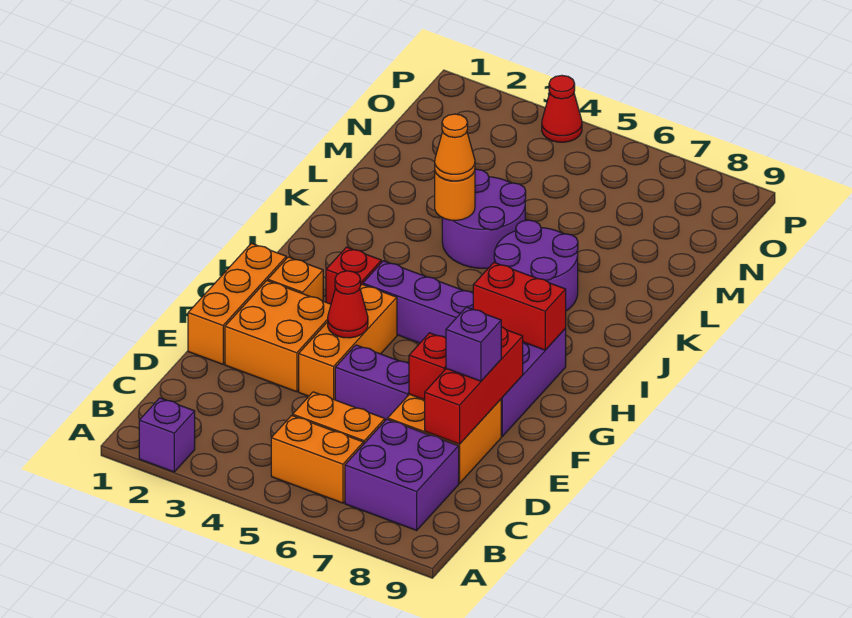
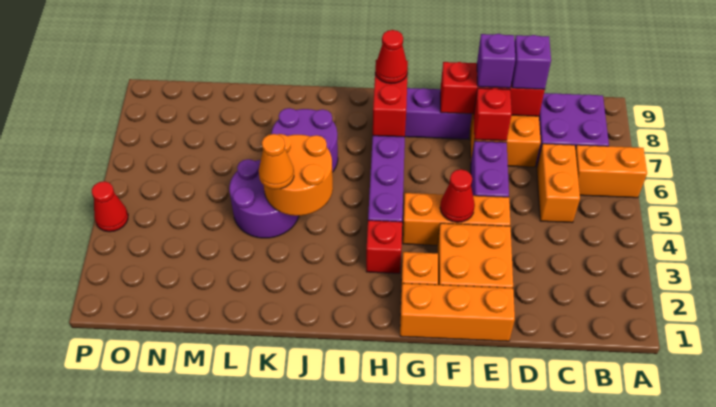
purple brick A2 level 1 -> purple brick D8 level 3
orange brick B5:B6 level 1 -> orange brick A6:B6 level 1
none -> red cone H8 level 3
orange round brick K4 level 2 -> orange round brick J4:K5 level 2

